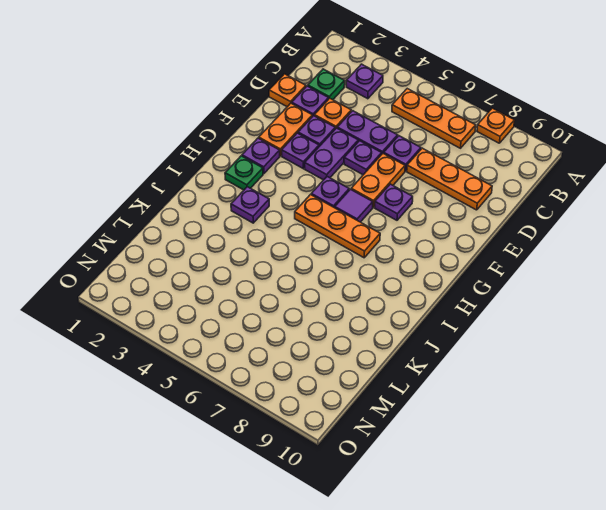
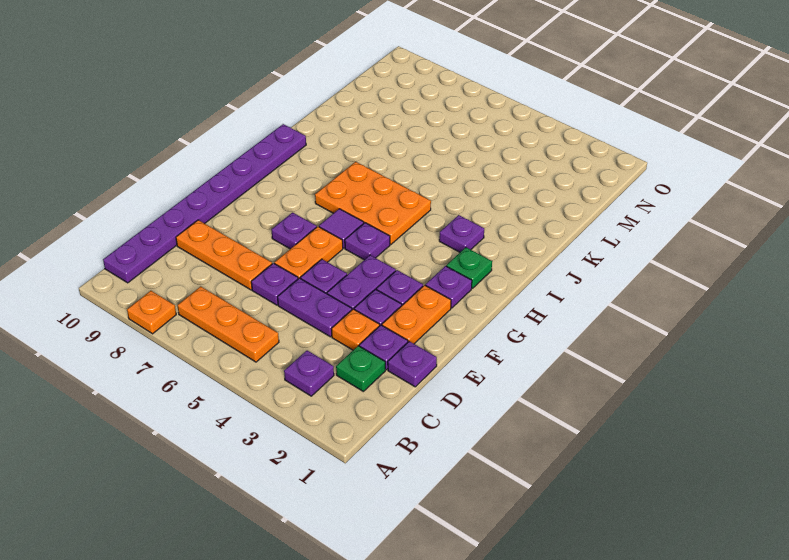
none -> purple plate B10:I10 level 1
orange plate D1 level 1 -> purple plate D1 level 1
orange plate H5:H7 level 1 -> orange plate H5:I7 level 1

